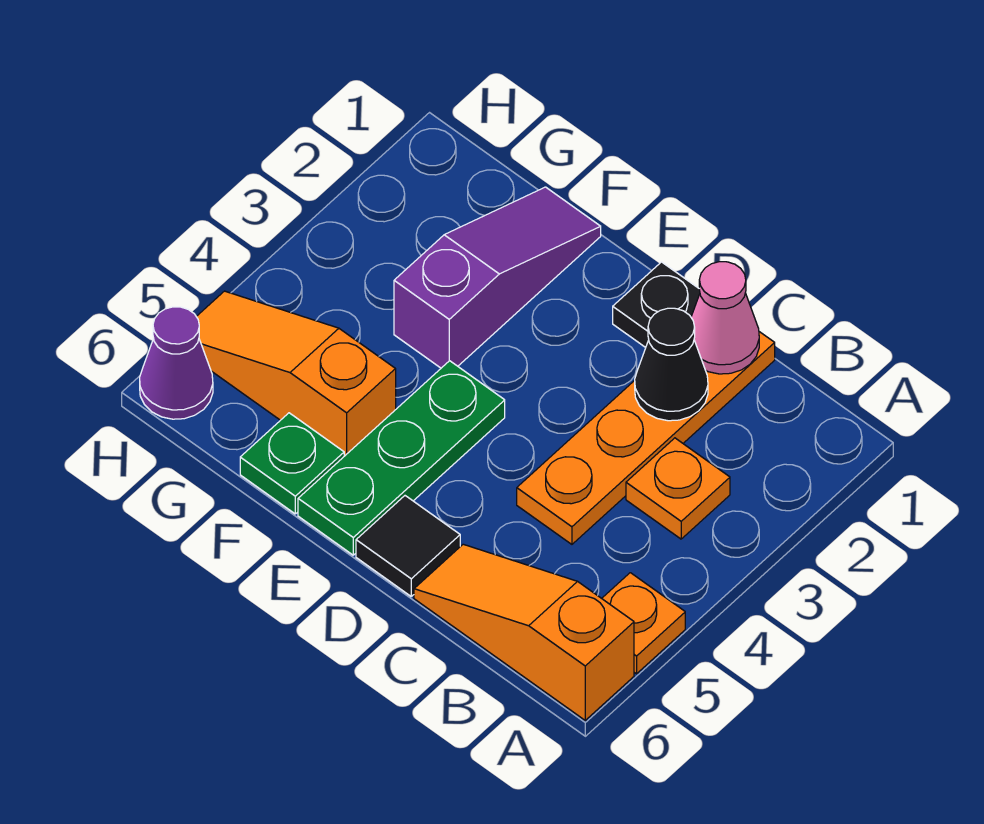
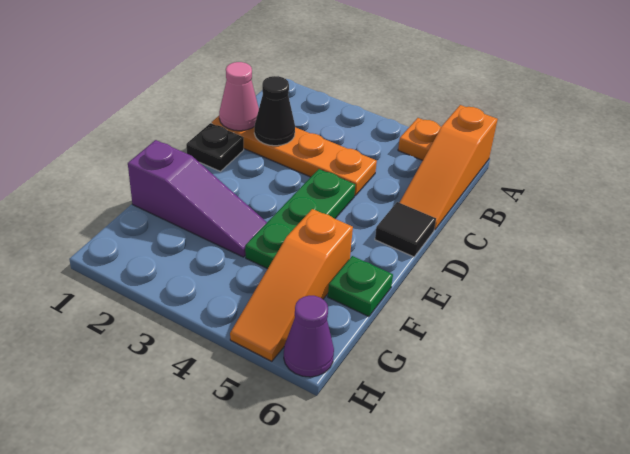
orange plate B3 level 1 -> none
green plate E4:E6 level 1 -> green plate D4:F4 level 1
purple slope F1:F3 level 1 top 3 -> purple slope F1:F3 level 1 top 1

